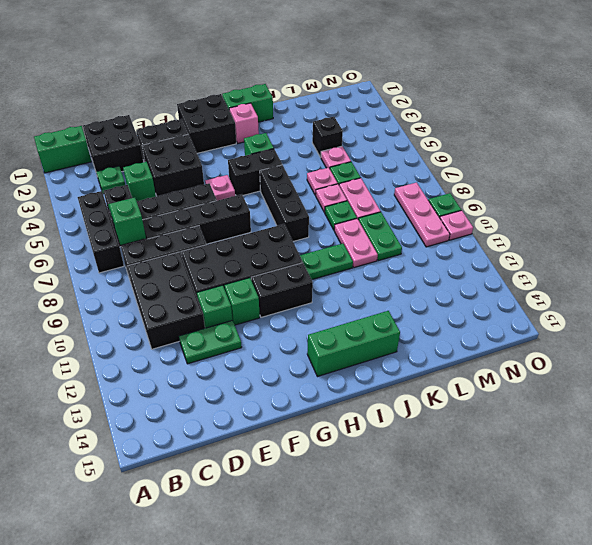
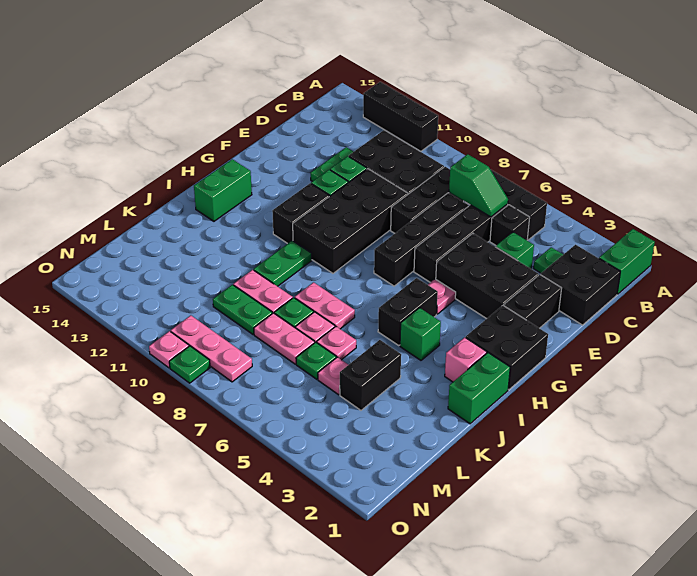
black brick E3:F4 level 1 -> black brick E3:F5 level 1
green brick H14:J14 level 1 -> green brick H14:I14 level 1
black brick I6:I8 level 1 -> black brick A11:A13 level 1
none -> pink plate J7:J8 level 1
black brick L4 level 1 -> black brick K4:L4 level 1

